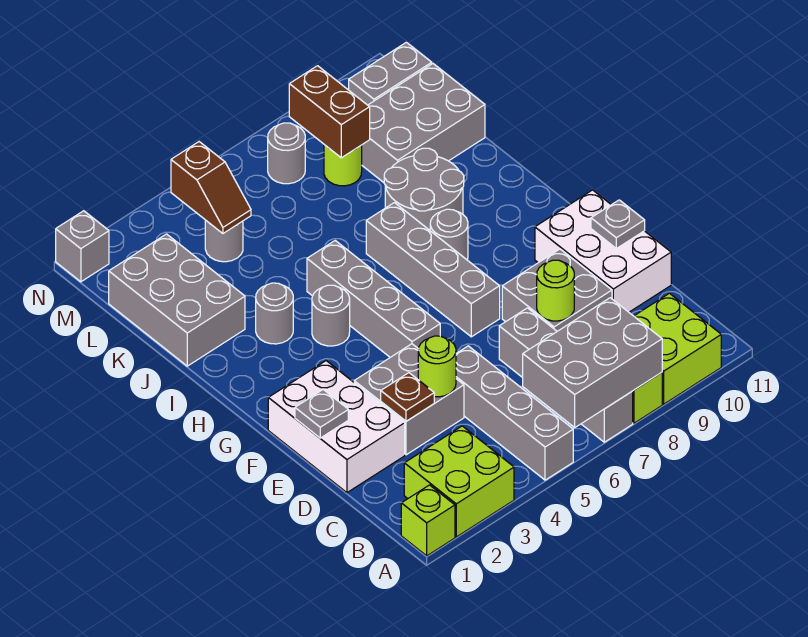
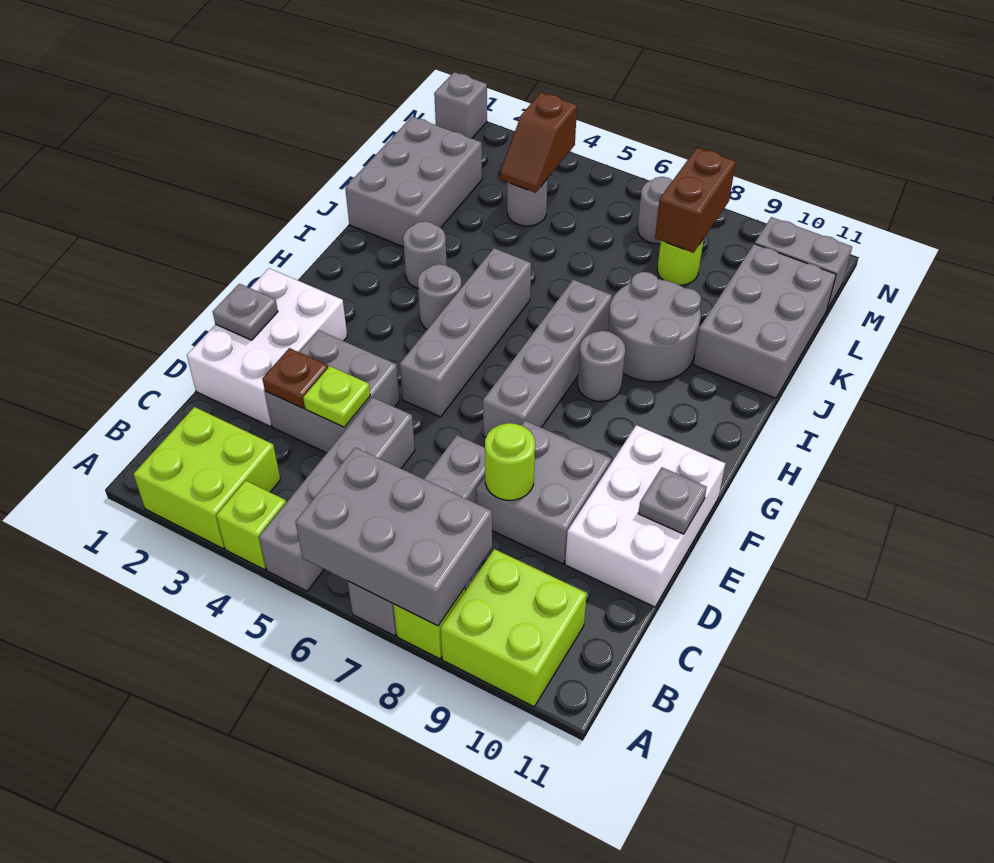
lime brick A1 level 1 -> lime brick A4 level 1
lime round brick D4 level 2 -> lime plate D4 level 2
grey brick K9:L11 level 1 -> grey brick J10:L11 level 1

